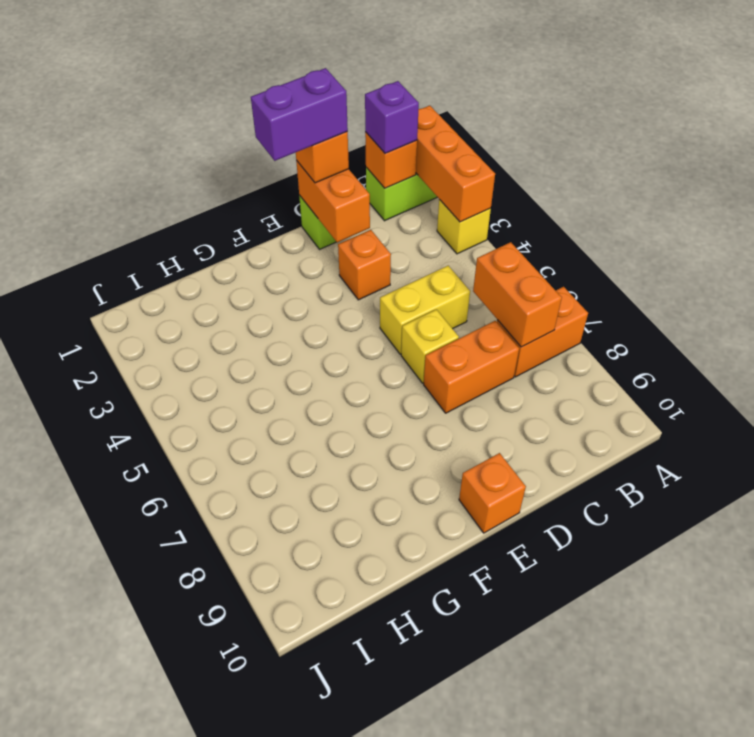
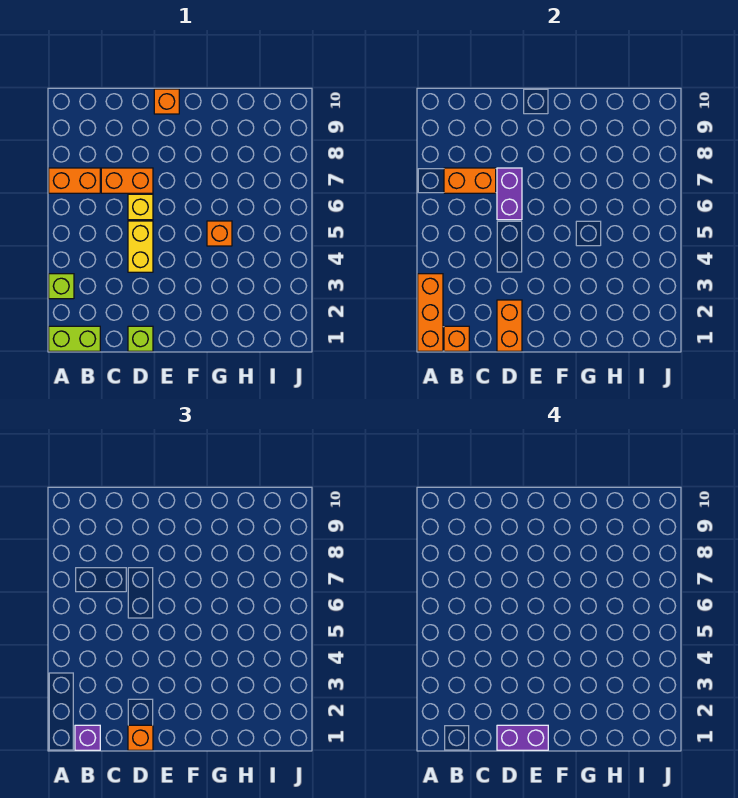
yellow brick A3 level 1 -> lime brick A3 level 1
orange brick B6:B7 level 2 -> orange brick B7:C7 level 2
yellow brick C5:D5 level 1 -> yellow brick D4:D5 level 1
orange brick D3 level 1 -> orange brick G5 level 1
none -> purple brick D6:D7 level 2

